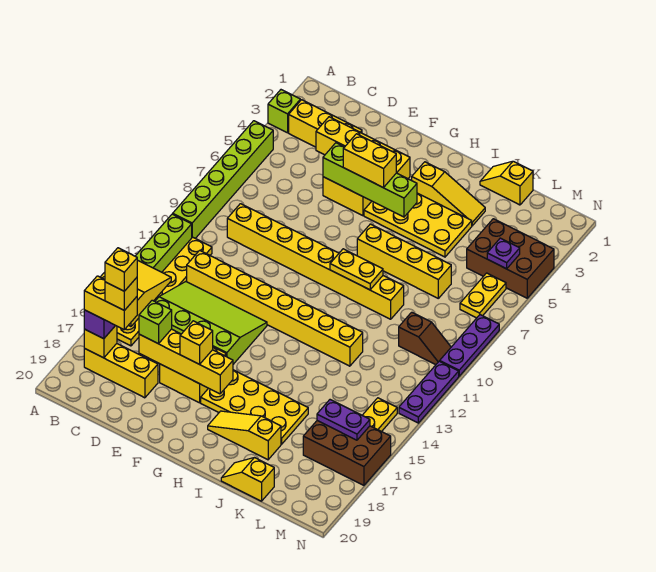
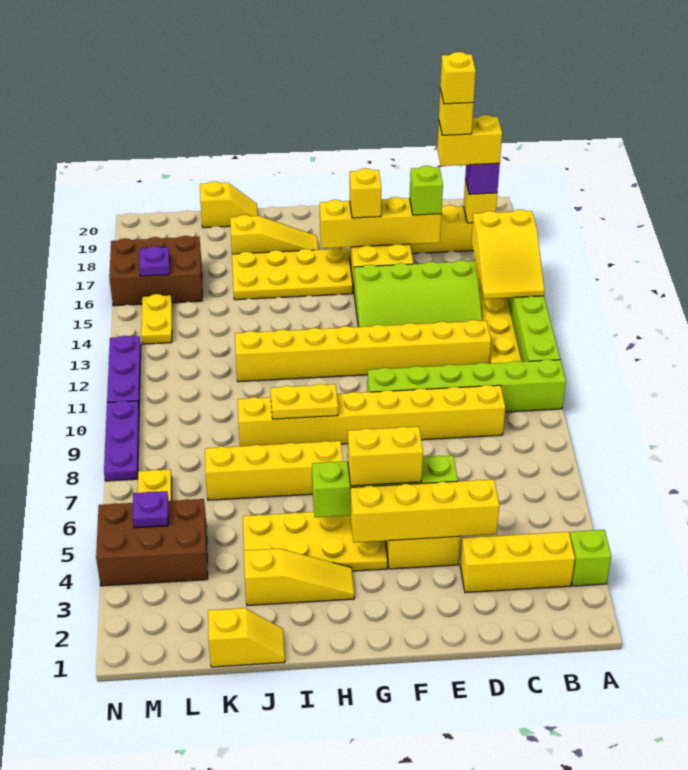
lime brick A5:A10 level 1 -> lime brick A10:F10 level 1
yellow slope H3:J3 level 1 top H -> yellow slope H3:J3 level 1 top J
brown slope L10:M10 level 1 top L -> none
purple plate L16:M16 level 2 -> purple plate M16 level 2

